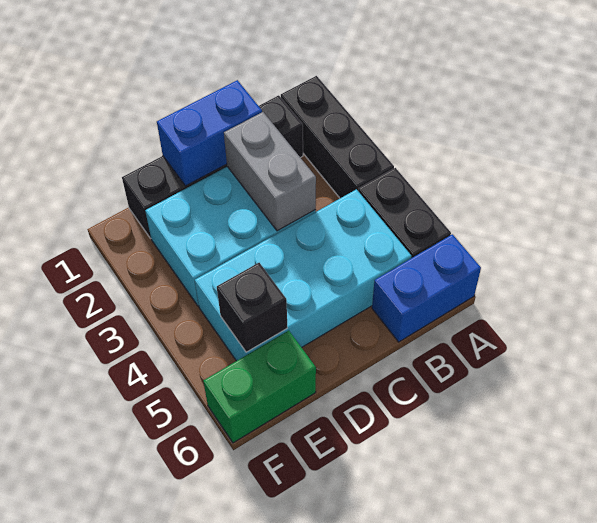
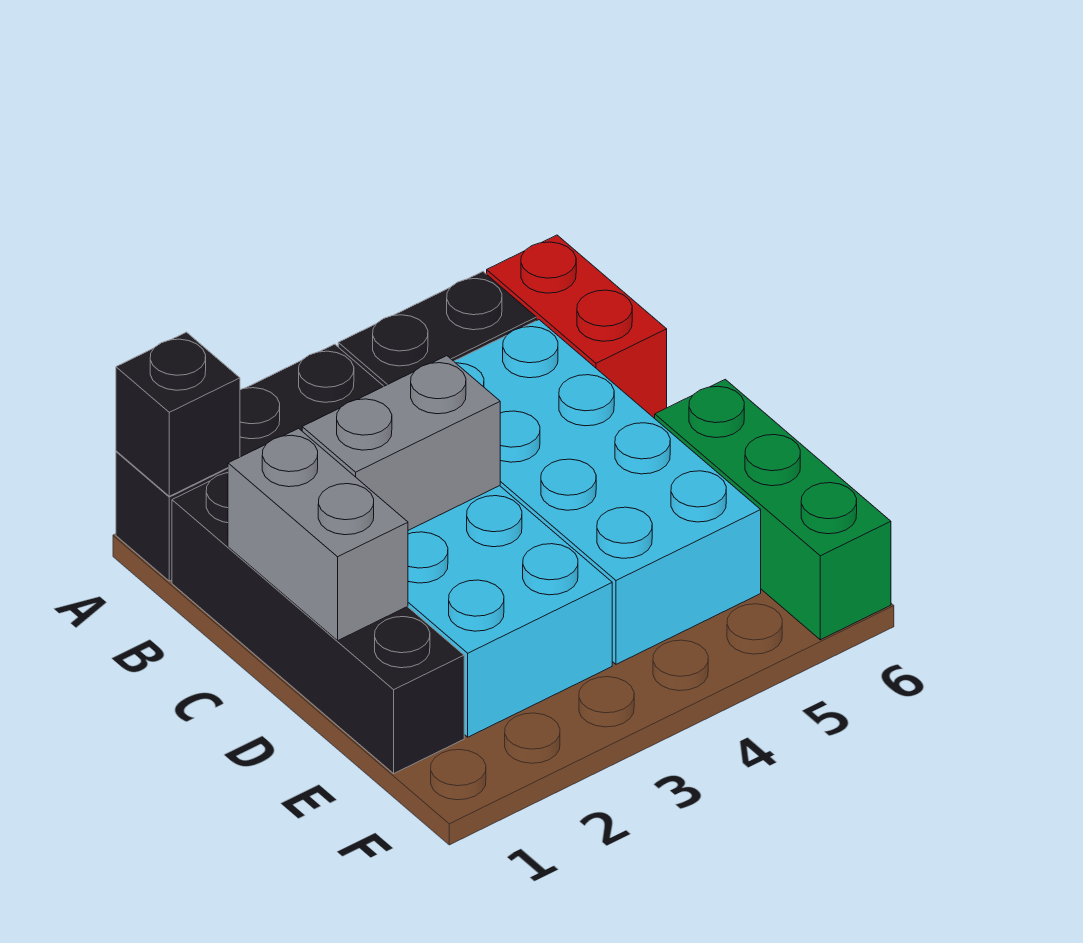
blue brick A6:B6 level 1 -> red brick A6:B6 level 1
blue brick C1:D1 level 2 -> grey brick C1:D1 level 2
black brick E5 level 2 -> black brick A1 level 2
green brick E6:F6 level 1 -> green brick D6:F6 level 1

